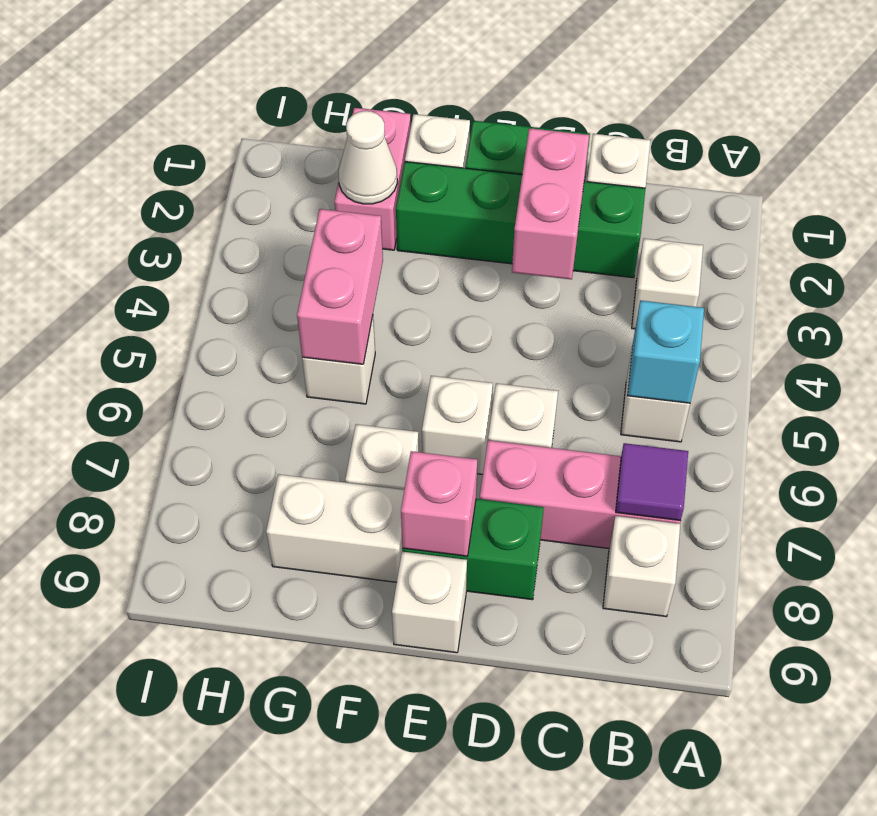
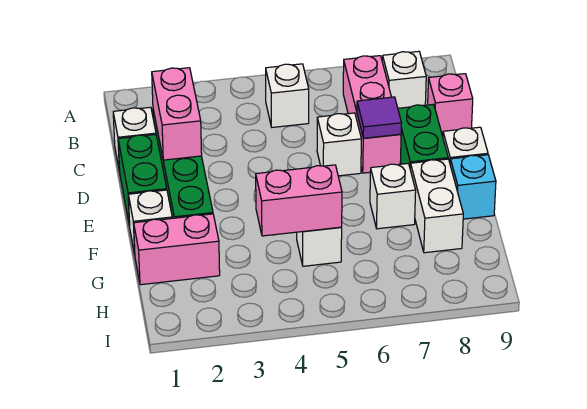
white brick B3 level 1 -> none
cyan brick B5 level 2 -> cyan brick F9 level 1
purple tile B7 level 2 -> purple tile D7 level 2
pink brick D2:D3 level 2 -> pink brick C2:D2 level 2
white brick E6 level 1 -> none
pink brick E8 level 2 -> pink brick C9 level 1
white cone G2 level 2 -> none

